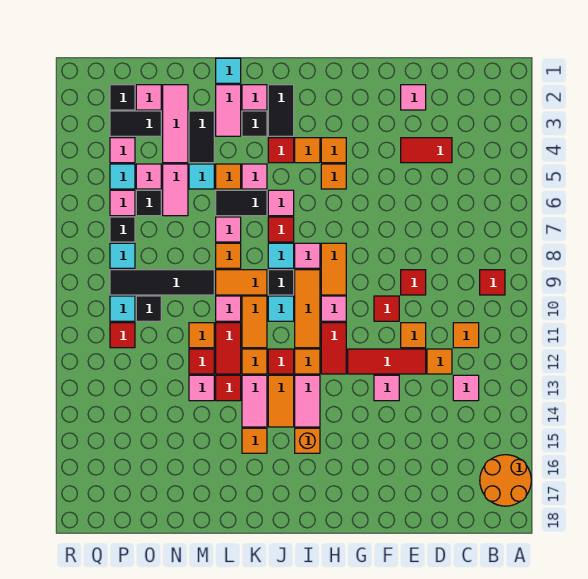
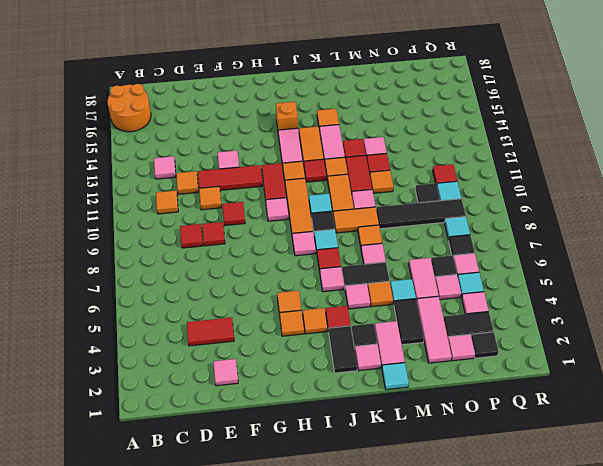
red tile B9 level 1 -> red tile D9 level 1
orange tile H8:H9 level 1 -> none

